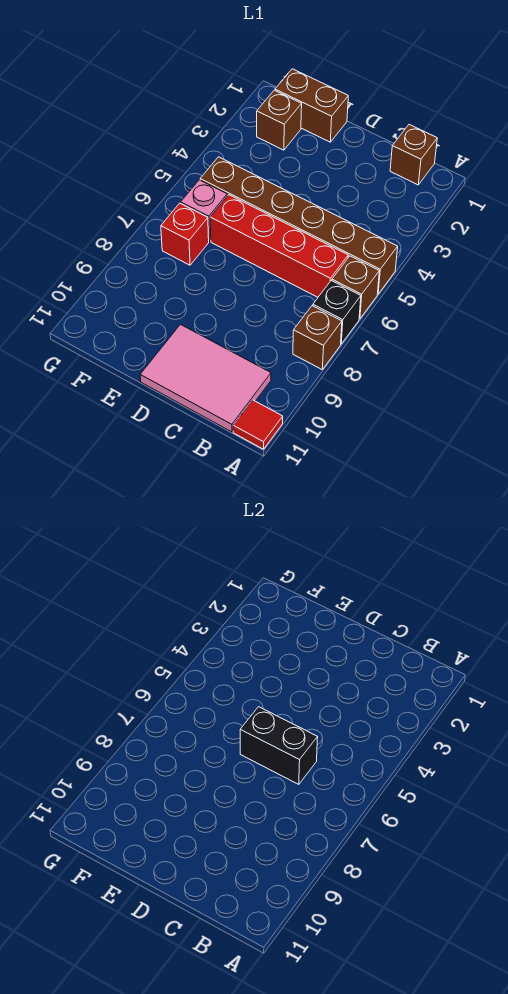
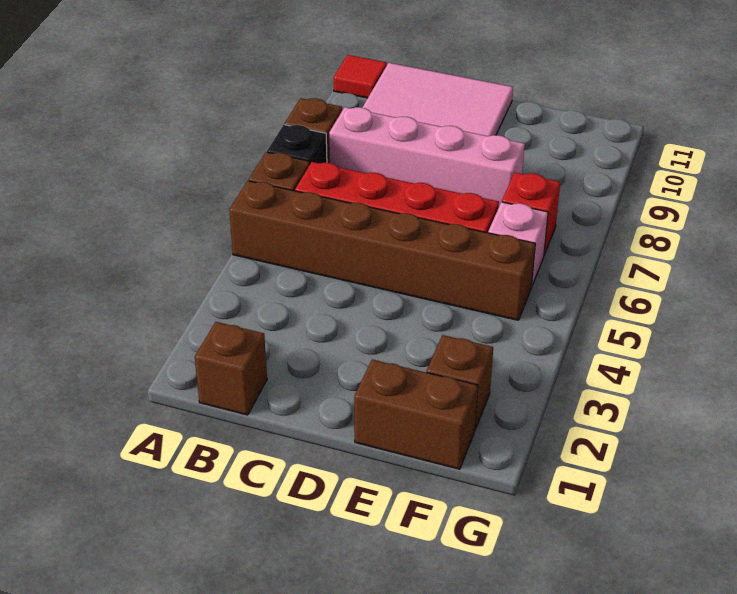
none -> pink brick B8:E8 level 1
black brick C6:D6 level 2 -> none

